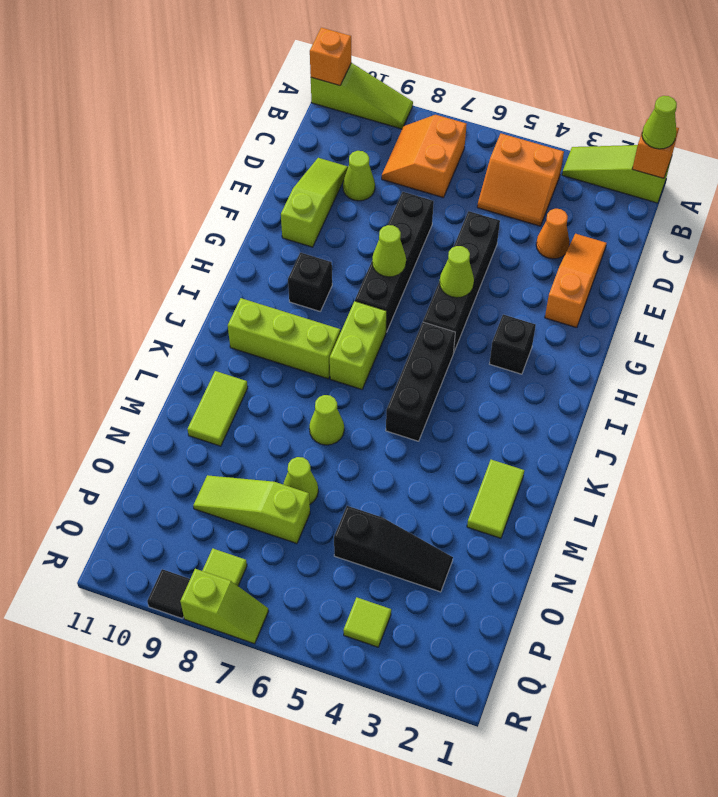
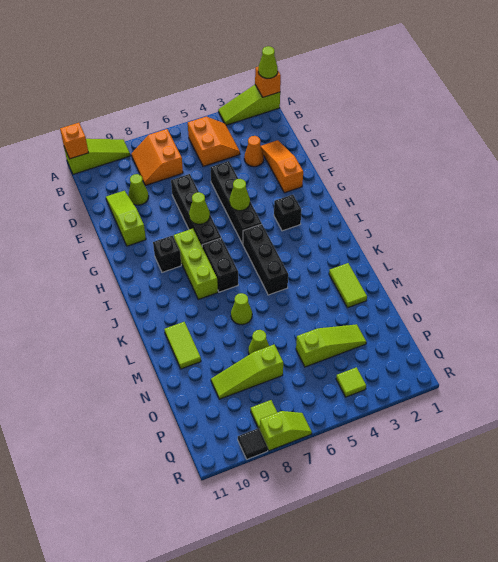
orange slope B4:C5 level 1 top B -> orange slope B4:C5 level 1 top 5
lime brick I7:J7 level 1 -> black brick I7:J7 level 1
lime brick J8:J10 level 1 -> lime brick H8:J8 level 1
black slope O3:O5 level 1 top 5 -> lime slope O3:O5 level 1 top 5

